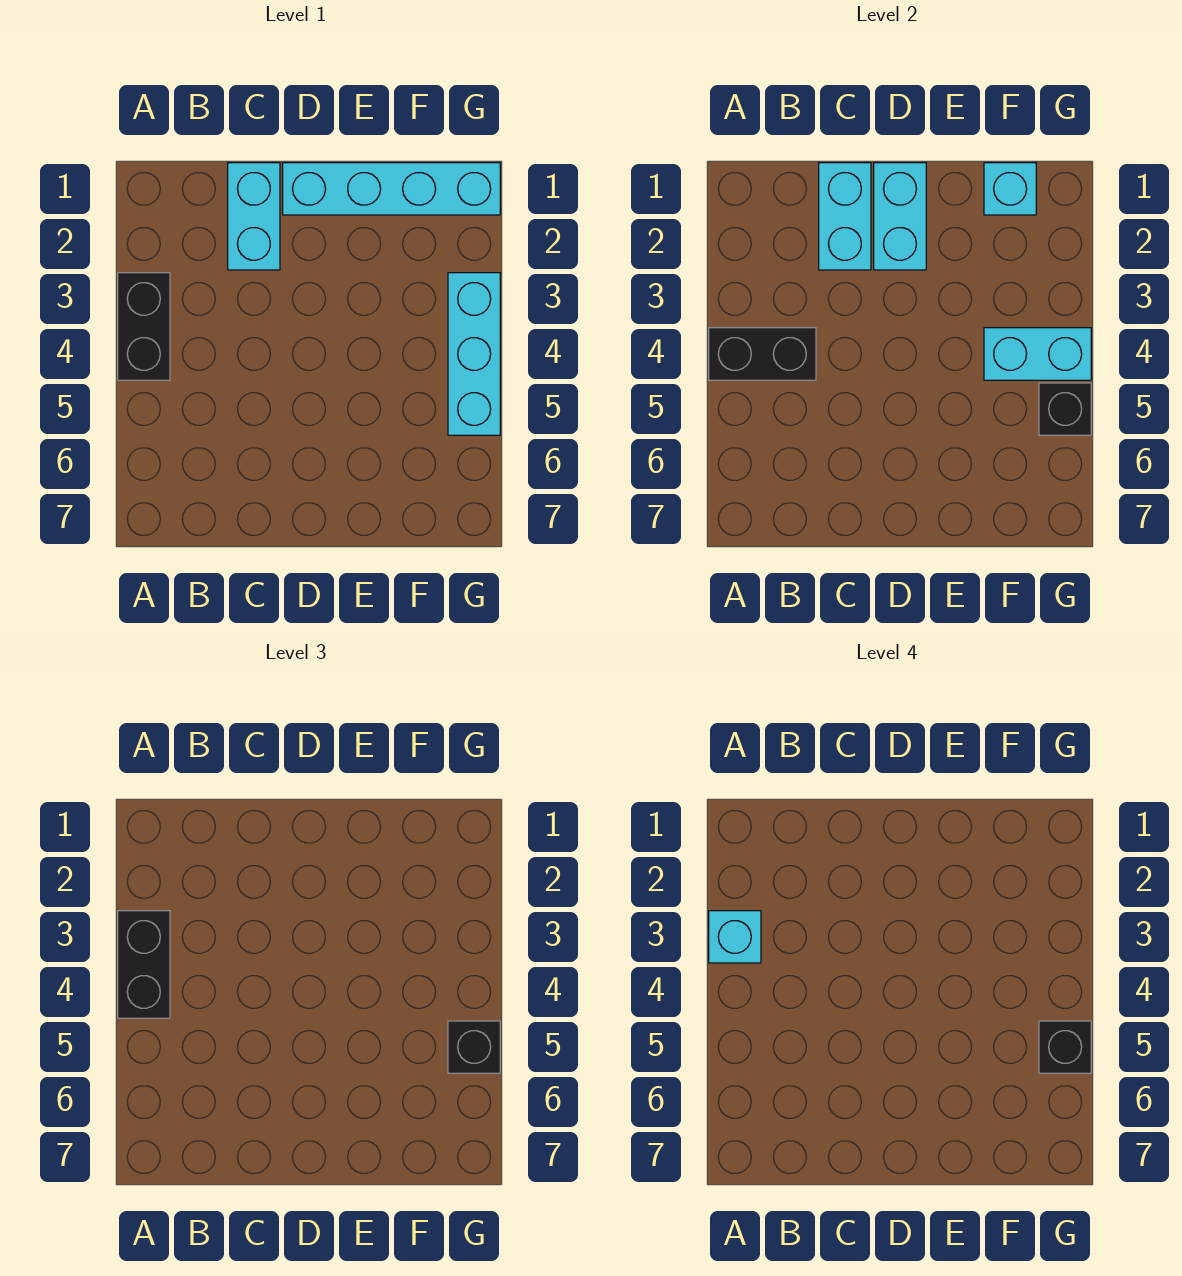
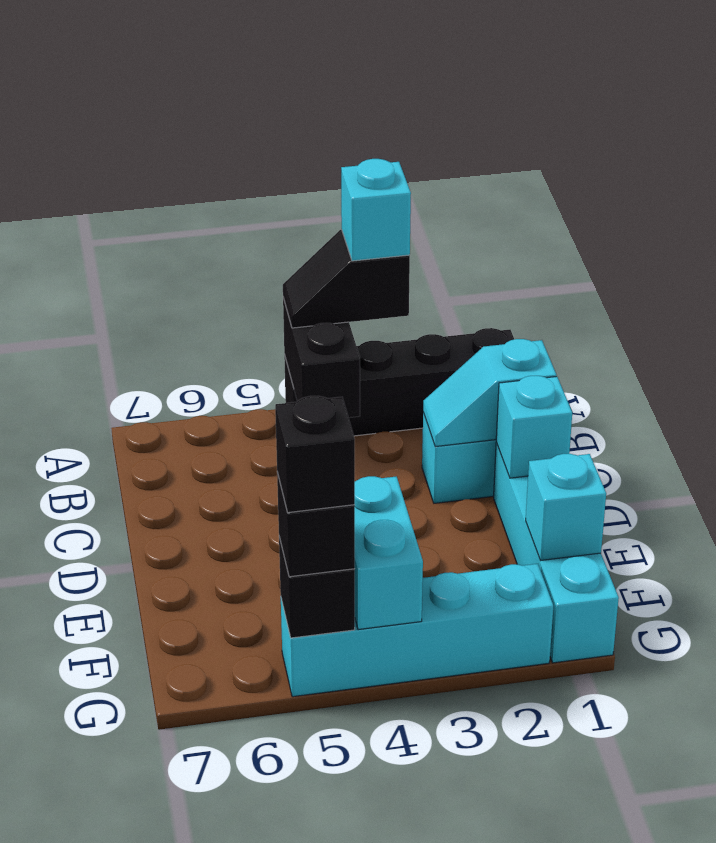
black brick A3:A4 level 1 -> black brick A1:A4 level 1
black brick A3:A4 level 3 -> black slope A3:A4 level 3 top 3
cyan brick C1:C2 level 2 -> cyan slope C1:C2 level 2 top 1
cyan brick D1:D2 level 2 -> cyan brick D1 level 2
cyan brick G3:G5 level 1 -> cyan brick G2:G5 level 1

